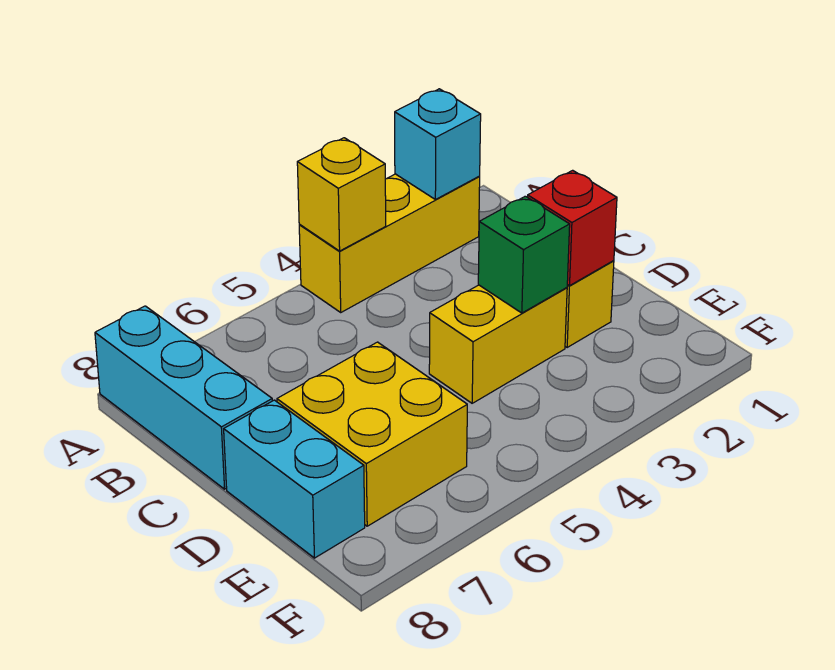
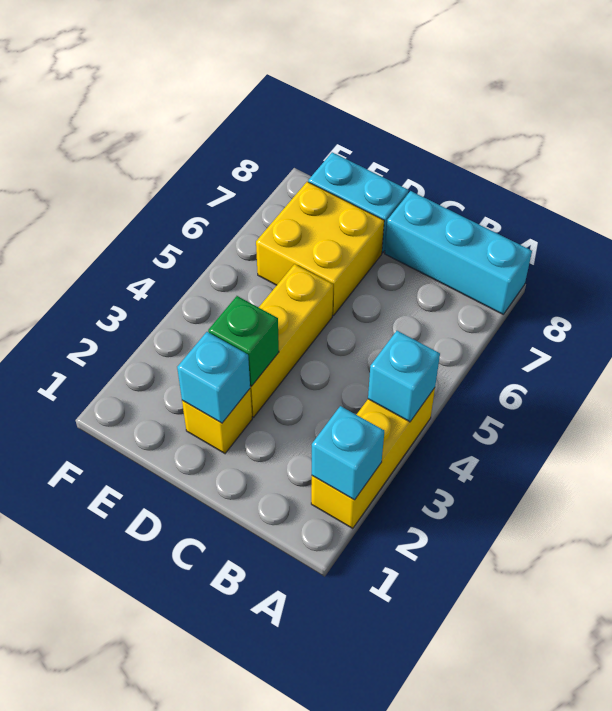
yellow brick A4 level 2 -> cyan brick A4 level 2
red brick D2 level 2 -> cyan brick D2 level 2
yellow brick D3:D4 level 1 -> yellow brick D3:D5 level 1

